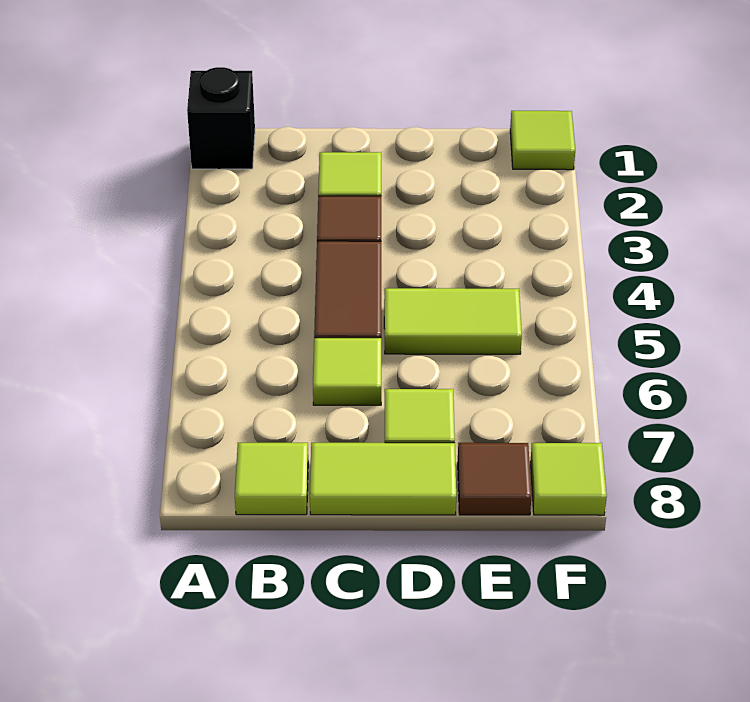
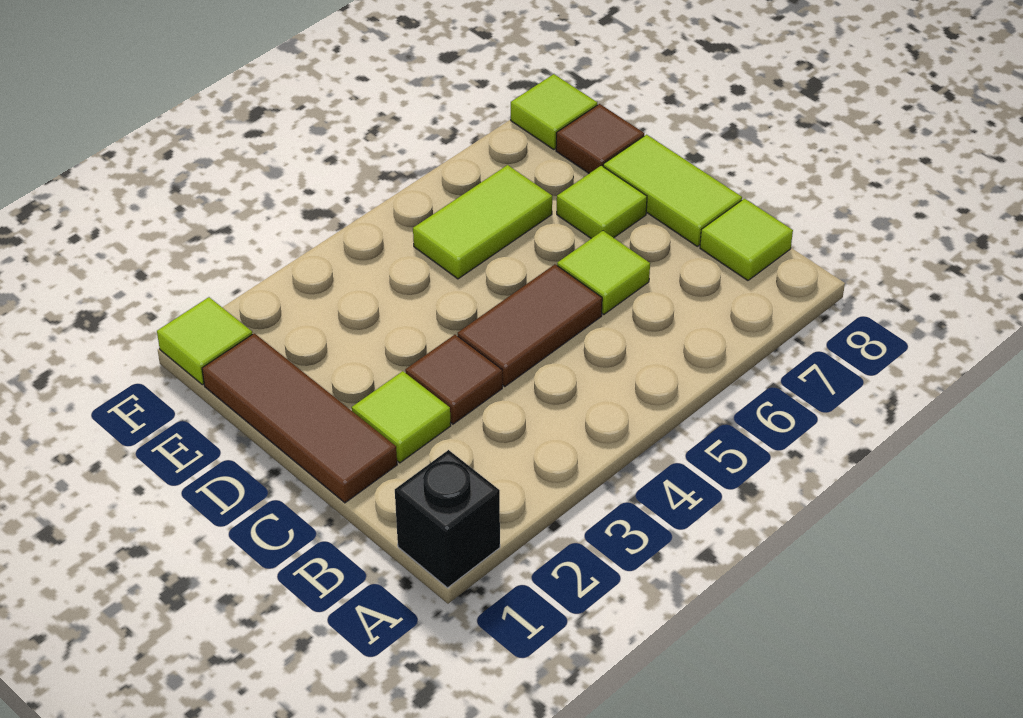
none -> brown tile C1:E1 level 1
lime tile D5:E5 level 1 -> lime tile E5:E6 level 1

